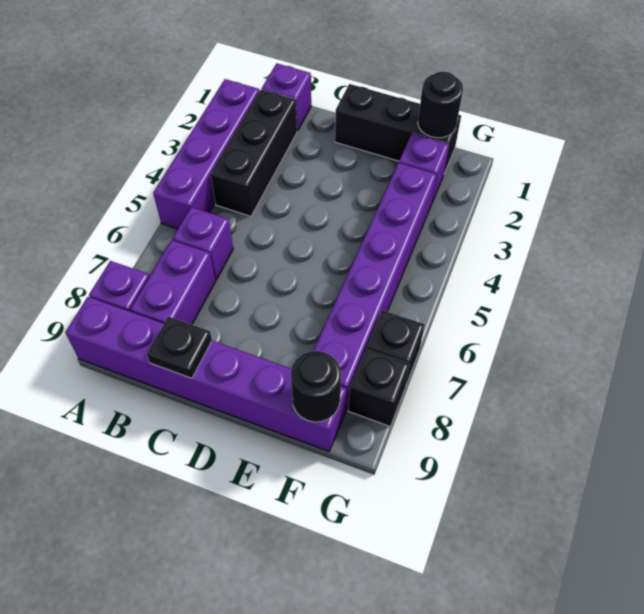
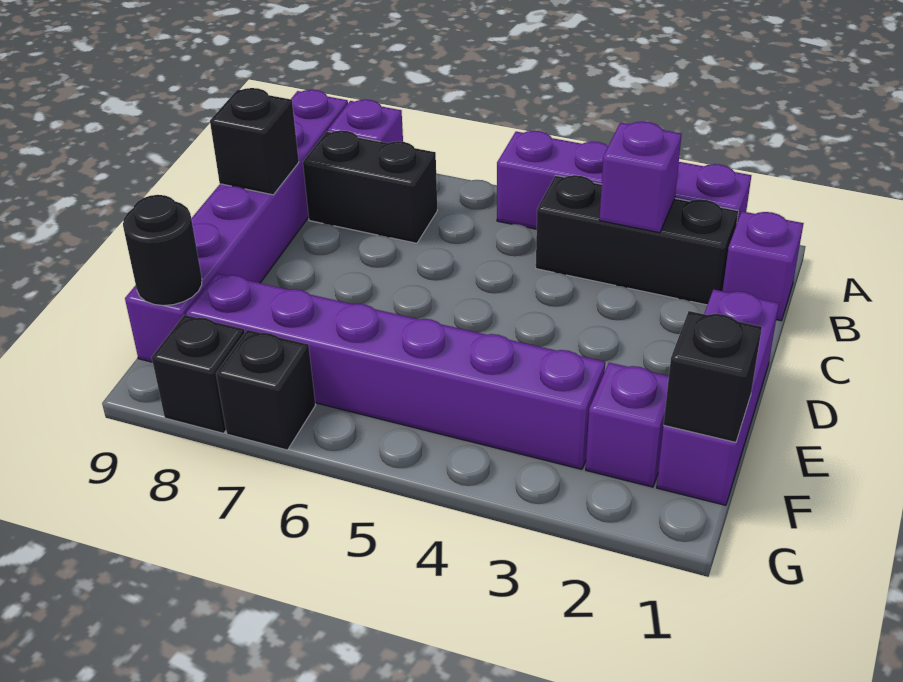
purple brick B6 level 1 -> purple brick B3 level 2
purple brick B7:B8 level 1 -> black brick B7:B8 level 1
black plate C9 level 2 -> black brick C9 level 2
black brick D1:F1 level 1 -> purple brick D1:F1 level 1
black round brick F1 level 2 -> black brick F1 level 2

